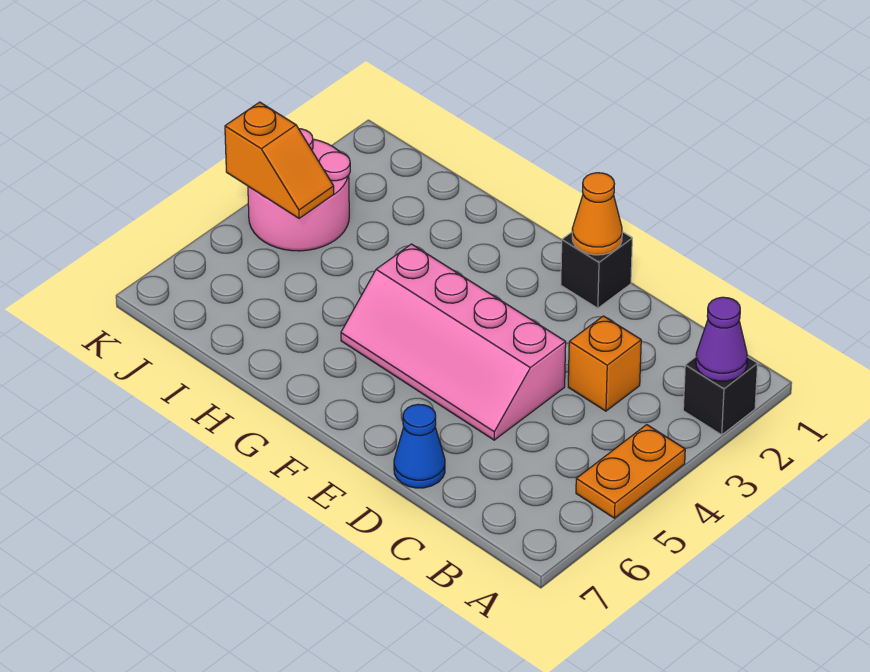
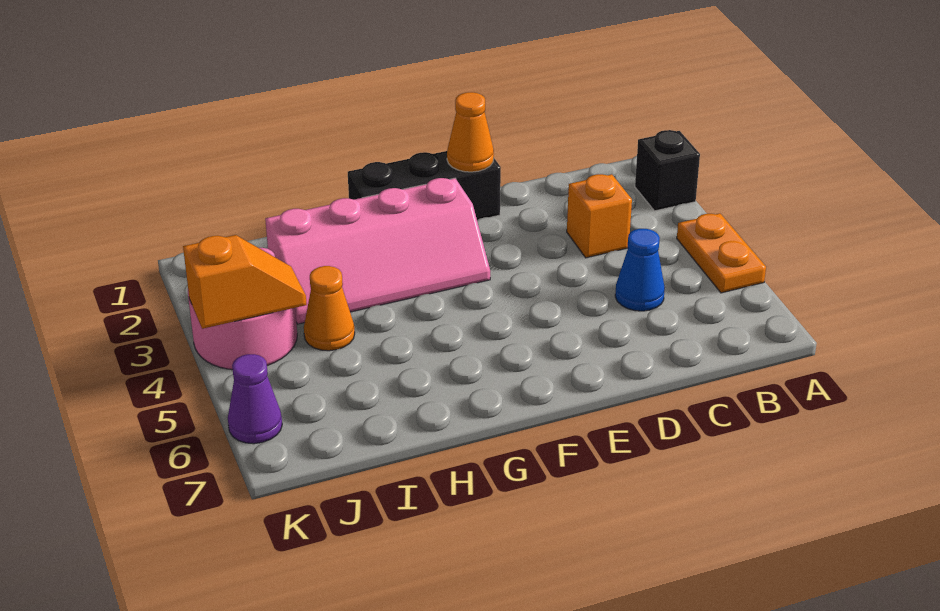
purple cone A2 level 2 -> purple cone K6 level 1
pink slope D4:G5 level 1 top 4 -> pink slope F2:I3 level 1 top 2
blue cone D7 level 1 -> blue cone C5 level 1
black brick E1 level 1 -> black brick E1:G1 level 1
none -> orange cone I4 level 1

